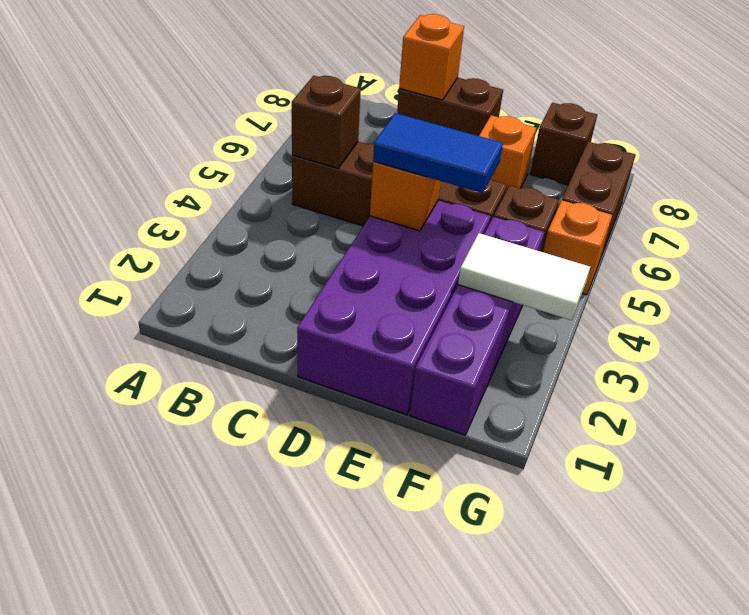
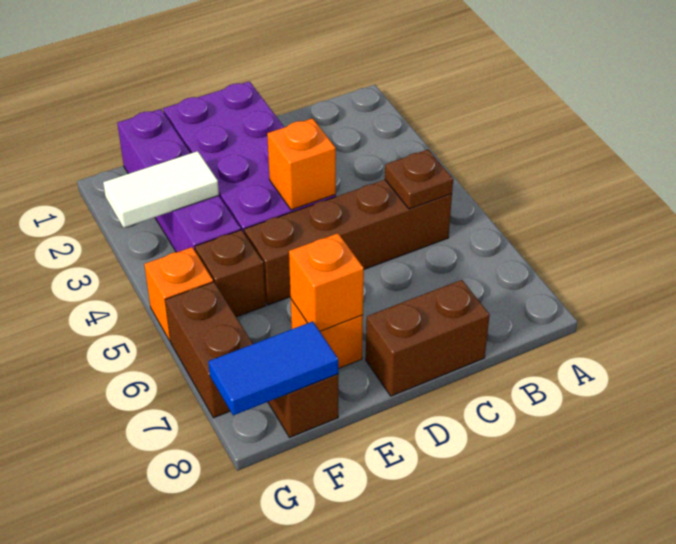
brown brick B5 level 2 -> brown plate B5 level 2
orange brick C8 level 2 -> orange brick E7 level 2
blue tile D4:E4 level 3 -> blue tile F8:G8 level 2

